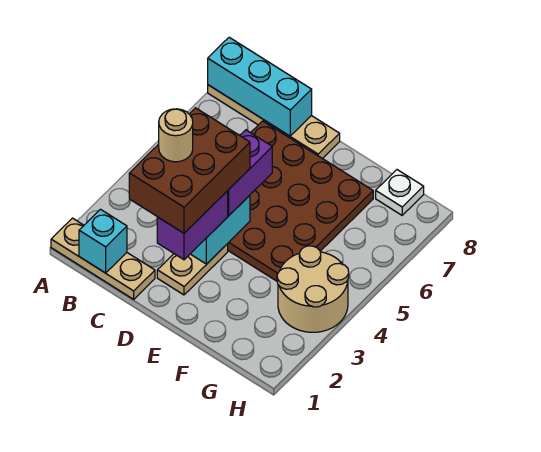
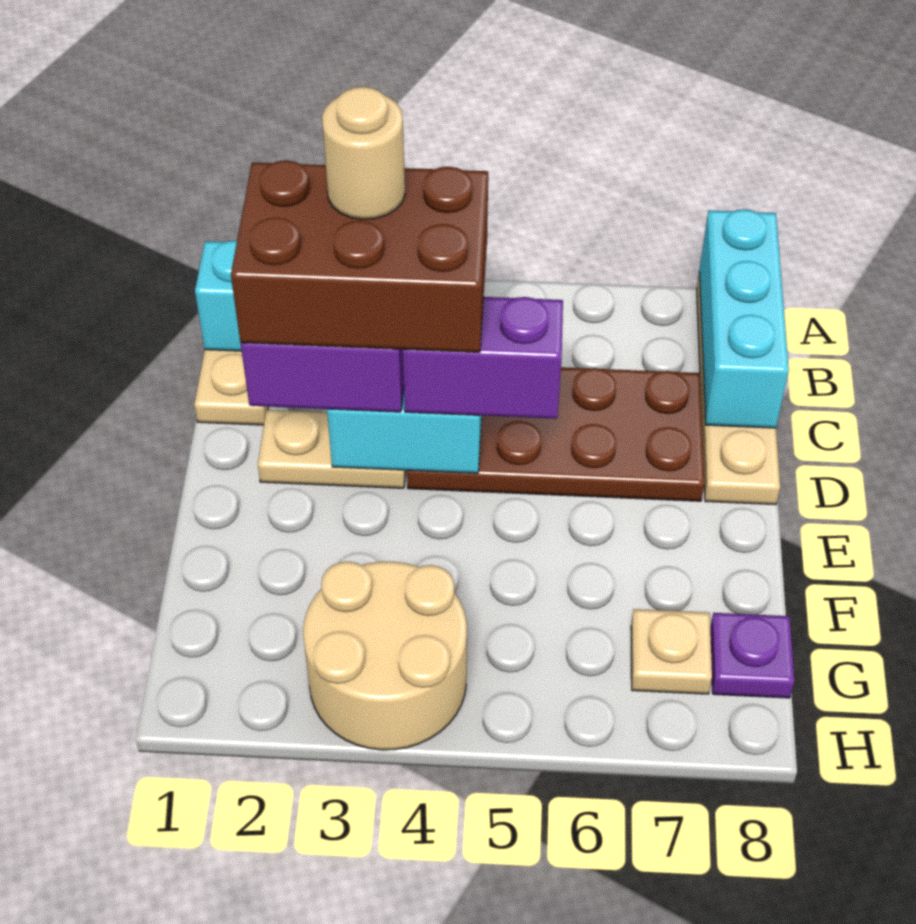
brown plate C4:F7 level 1 -> brown plate C4:D7 level 1
none -> tan plate G7 level 1
white plate G8 level 1 -> purple plate G8 level 1

